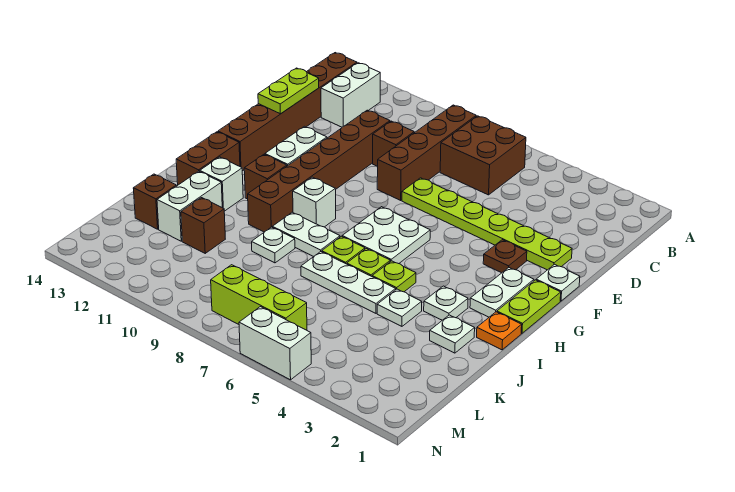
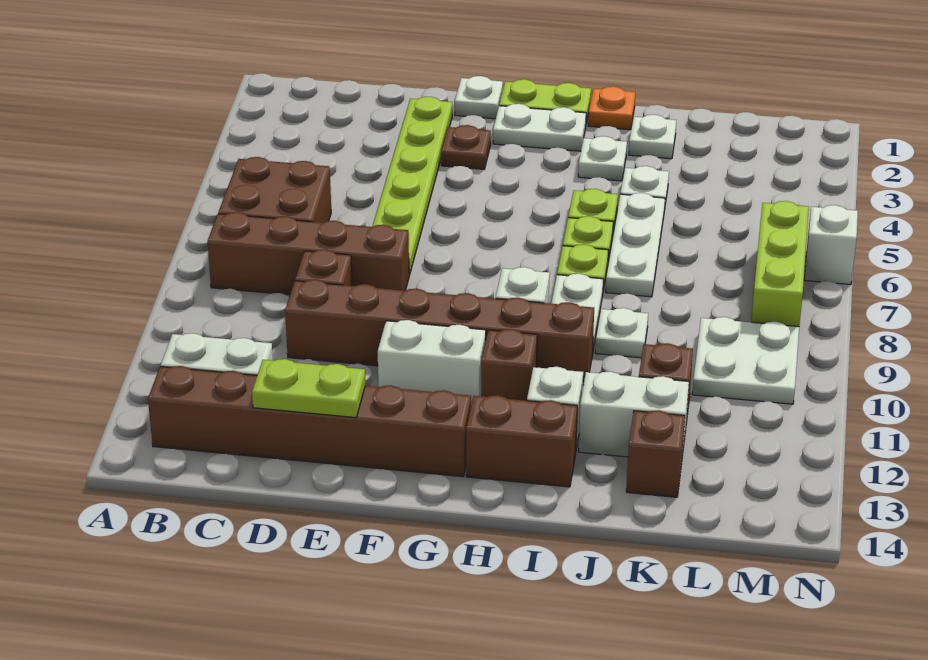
white plate G6:H7 level 1 -> white plate L9:M10 level 1
white brick N5:N6 level 1 -> white brick N6 level 1

